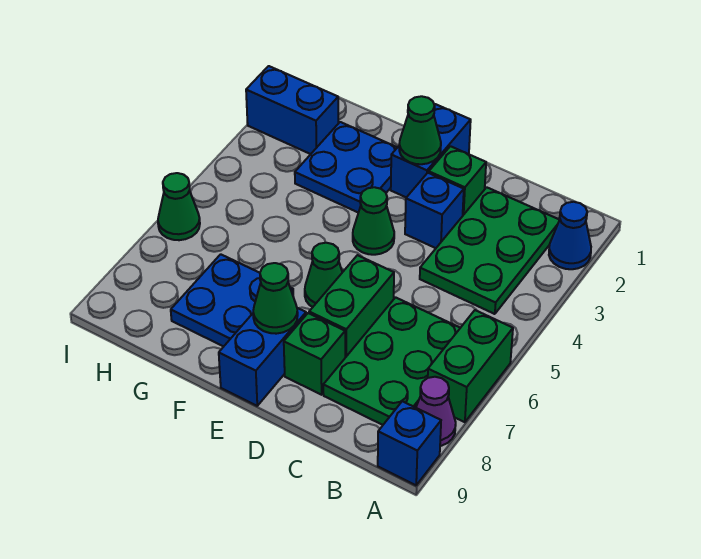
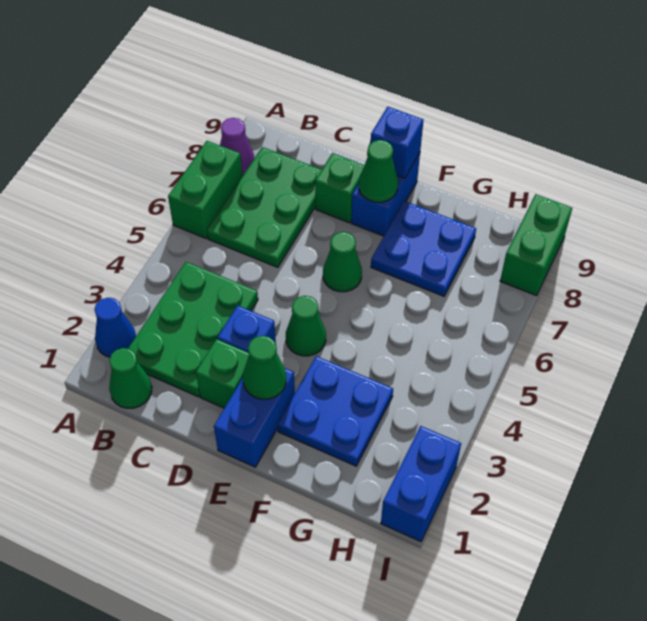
blue brick A9 level 1 -> blue brick E9 level 2
green brick D6:D7 level 1 -> green brick I8:I9 level 1
blue brick H2:I2 level 1 -> blue brick I1:I2 level 1
green cone I6 level 1 -> green cone B1 level 1

